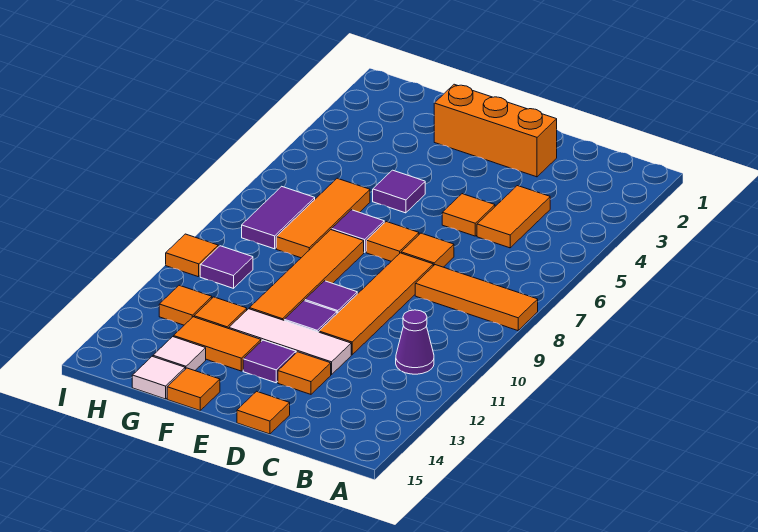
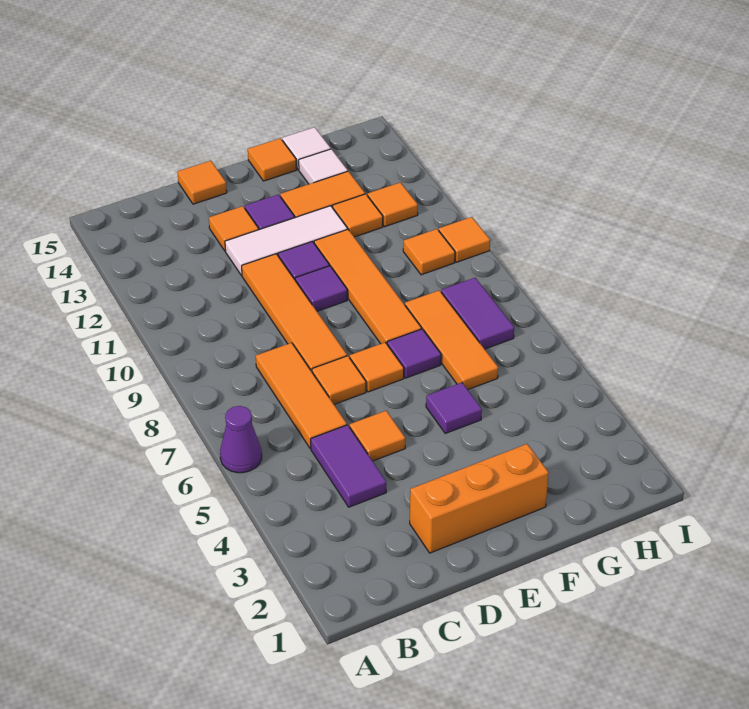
orange tile A8:C8 level 1 -> orange tile C6:C8 level 1
purple cone B11 level 1 -> purple cone A6 level 1
orange tile C4:C5 level 1 -> purple tile C4:C5 level 1
purple tile H10 level 1 -> orange tile H10 level 1

